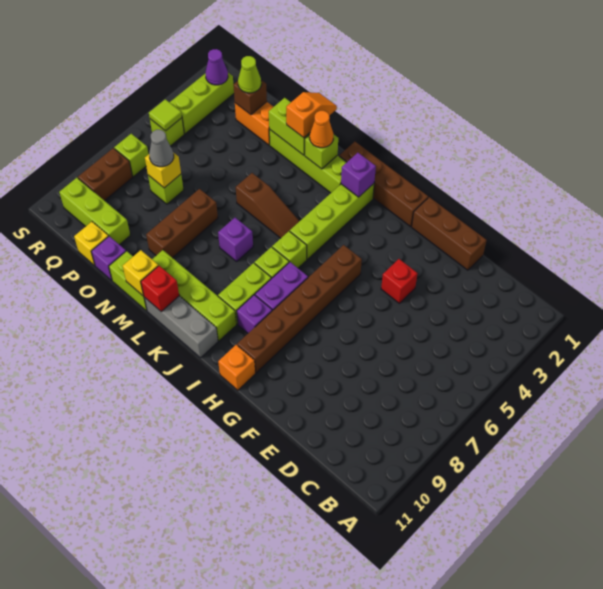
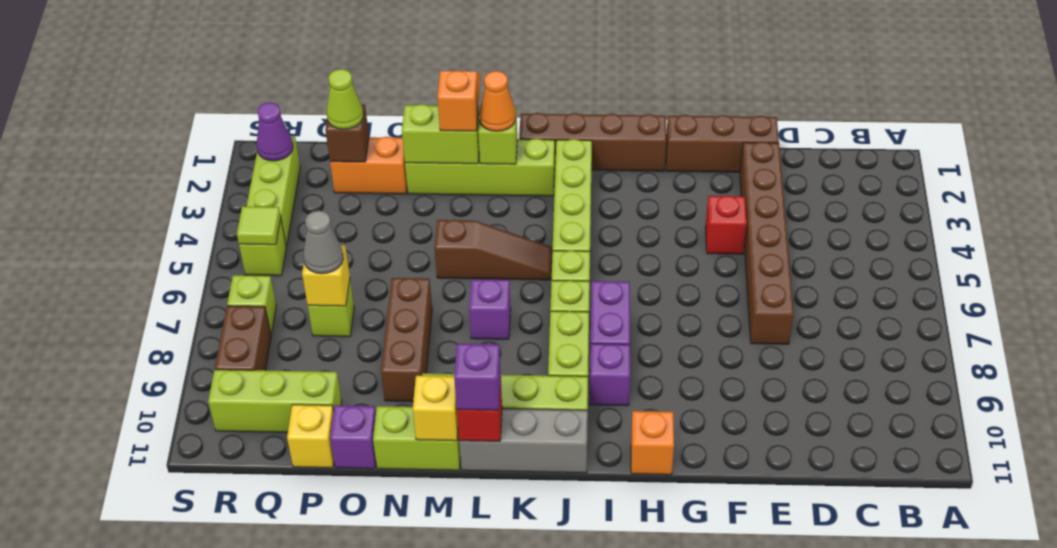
brown brick H5:H10 level 1 -> brown brick E2:E7 level 1
purple brick J2 level 2 -> purple brick L11 level 3

